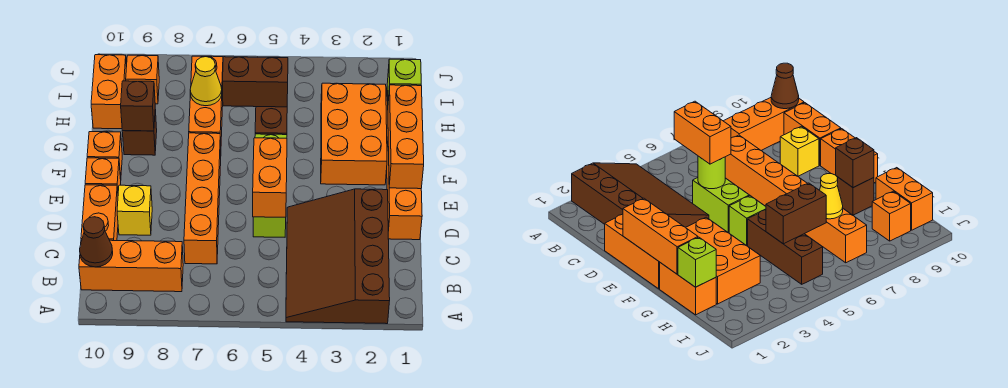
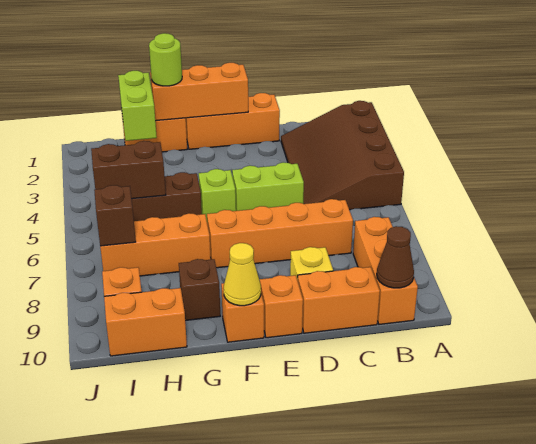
brown slope A2:D4 level 1 top 2 -> brown slope A2:C5 level 1 top A
orange brick C5:D5 level 3 -> none
lime round brick D5 level 2 -> lime round brick G1 level 3
orange brick F2:H3 level 1 -> none
brown brick G9 level 2 -> brown brick I7 level 2
lime brick H1 level 2 -> lime brick H1:H2 level 2
brown brick H5:H6 level 2 -> brown brick H5:I5 level 2
yellow cone H7 level 2 -> yellow cone F10 level 2

